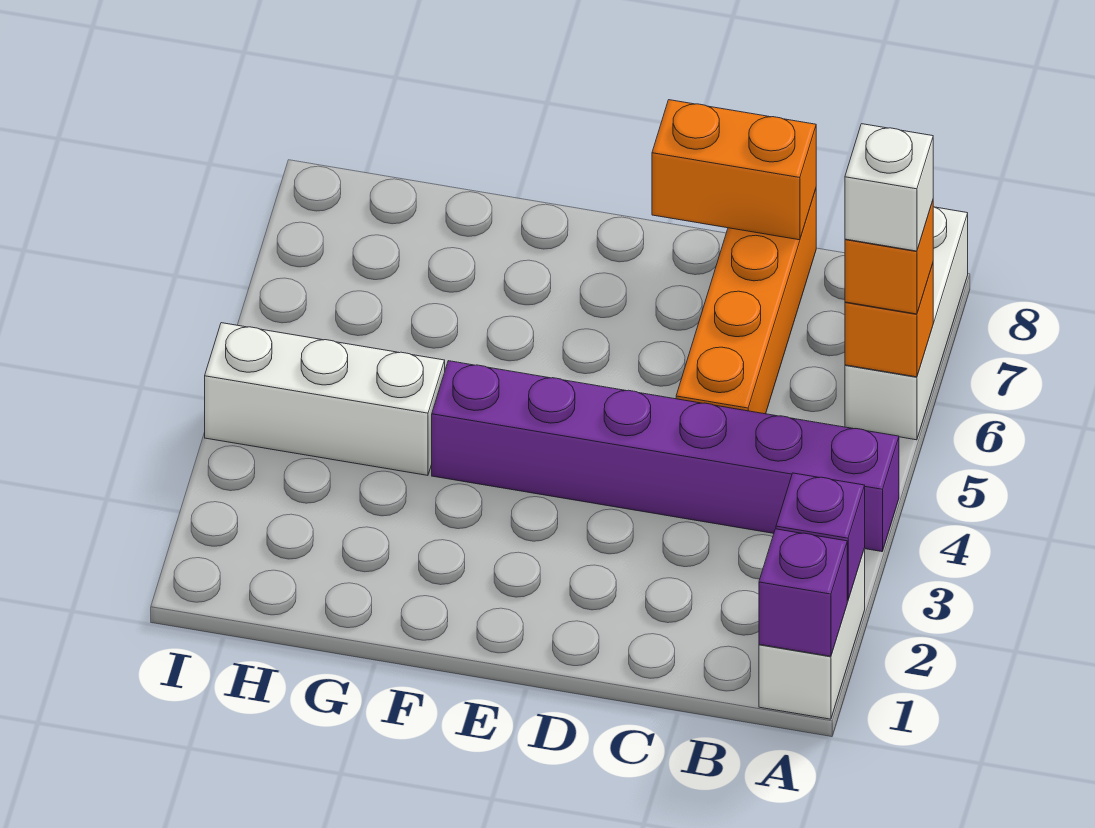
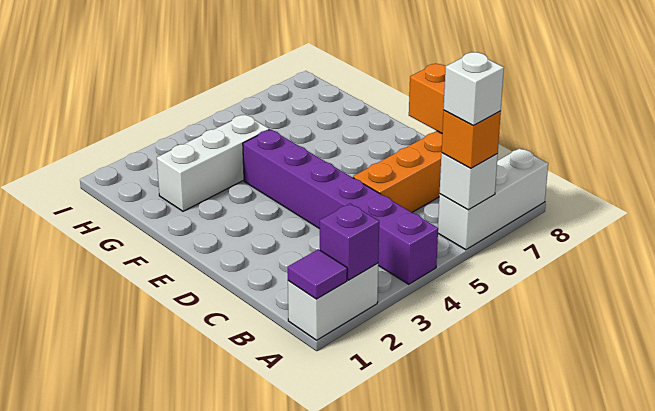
purple brick A1 level 2 -> purple tile A1 level 2
orange brick A6 level 2 -> white brick A6 level 2
white brick G4:I4 level 1 -> white brick G2:G4 level 1

